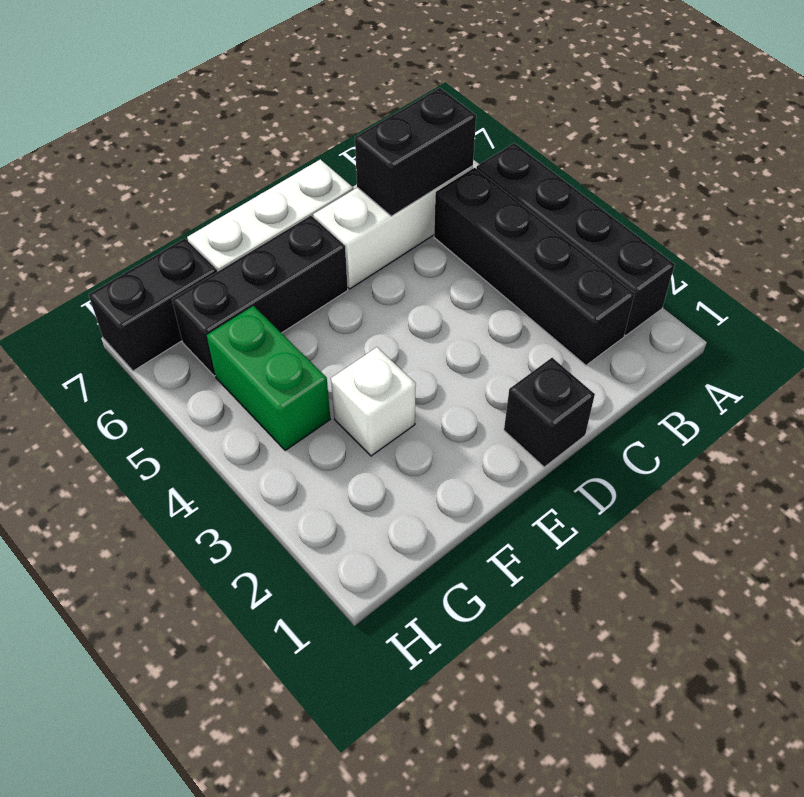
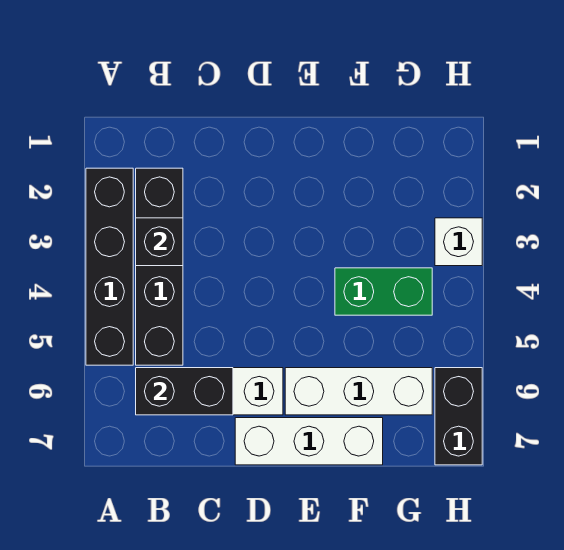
black brick D1 level 1 -> black brick B3 level 2
black brick E6:G6 level 1 -> white brick E6:G6 level 1
white brick F3 level 1 -> white brick H3 level 1
green brick G4:G5 level 1 -> green brick F4:G4 level 1
black brick G7:H7 level 1 -> black brick H6:H7 level 1

